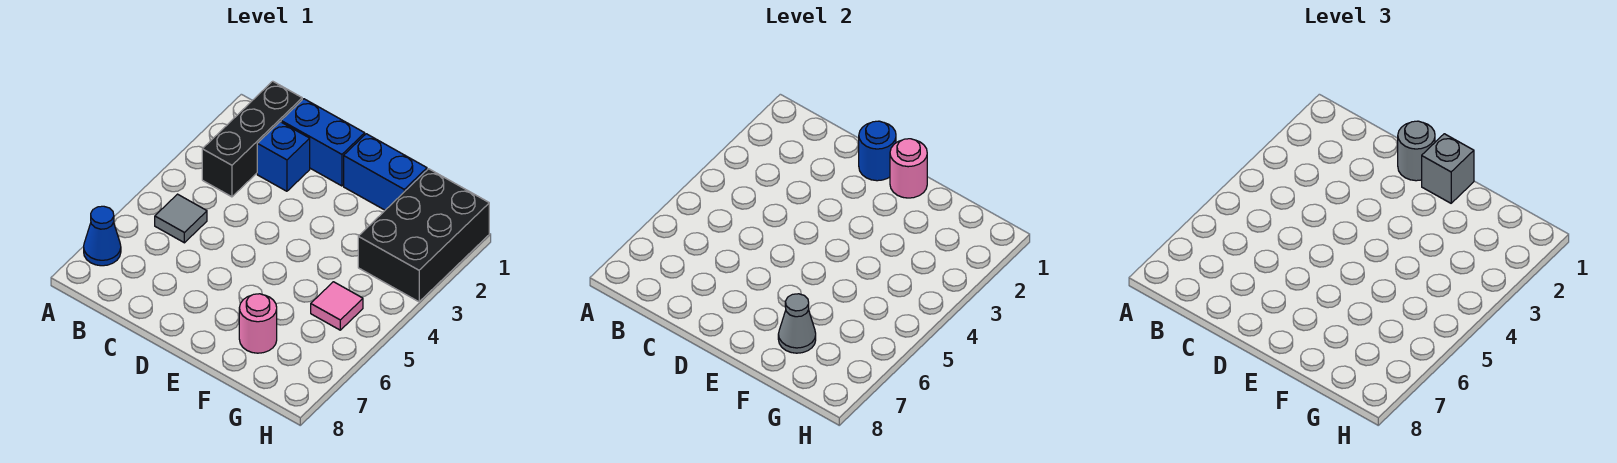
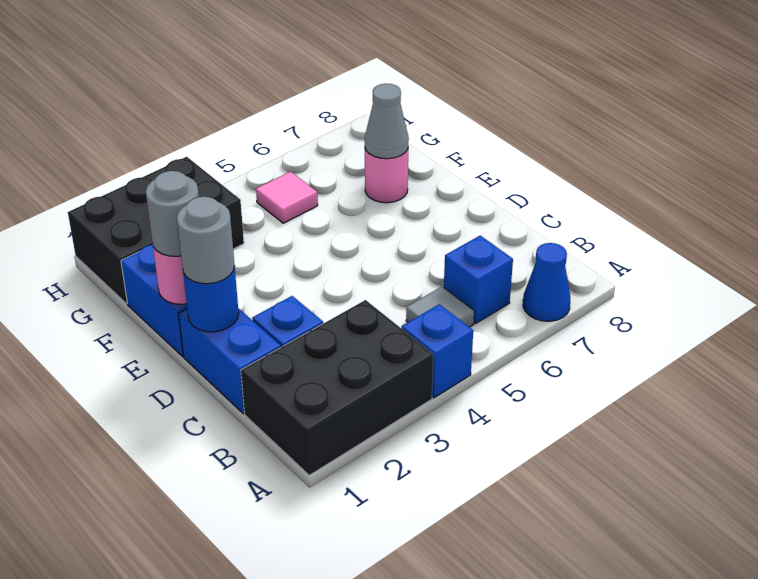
none -> blue brick A4 level 1
black brick B1:B3 level 1 -> black brick A1:B3 level 1
none -> blue brick B6 level 1
grey brick E1 level 3 -> grey round brick E1 level 3

